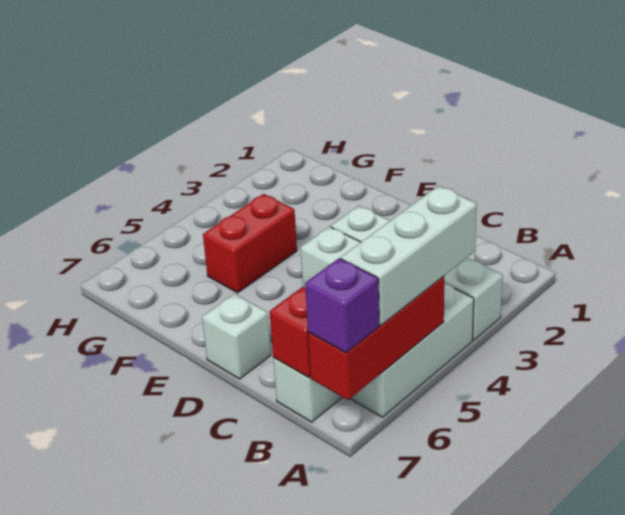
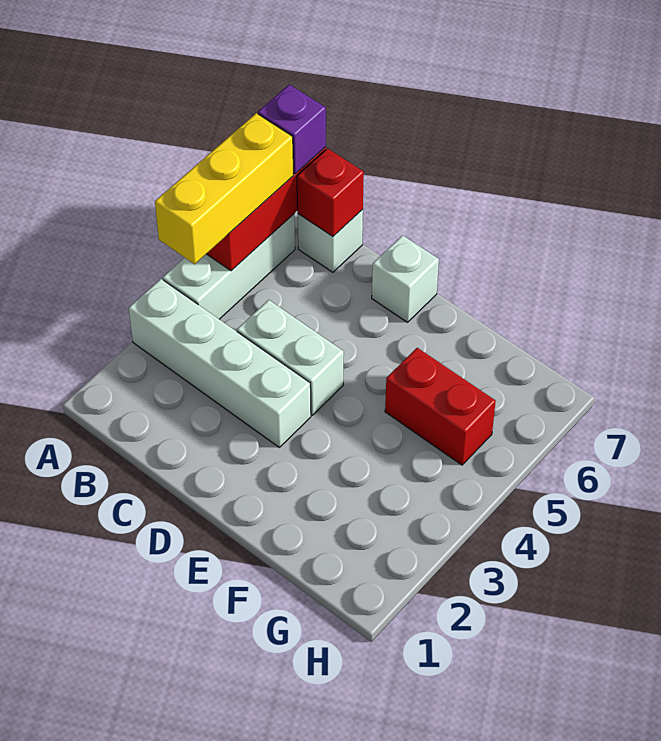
white brick A4:A6 level 3 -> yellow brick A4:A6 level 3
red brick F4:F5 level 1 -> red brick F5:G5 level 1

